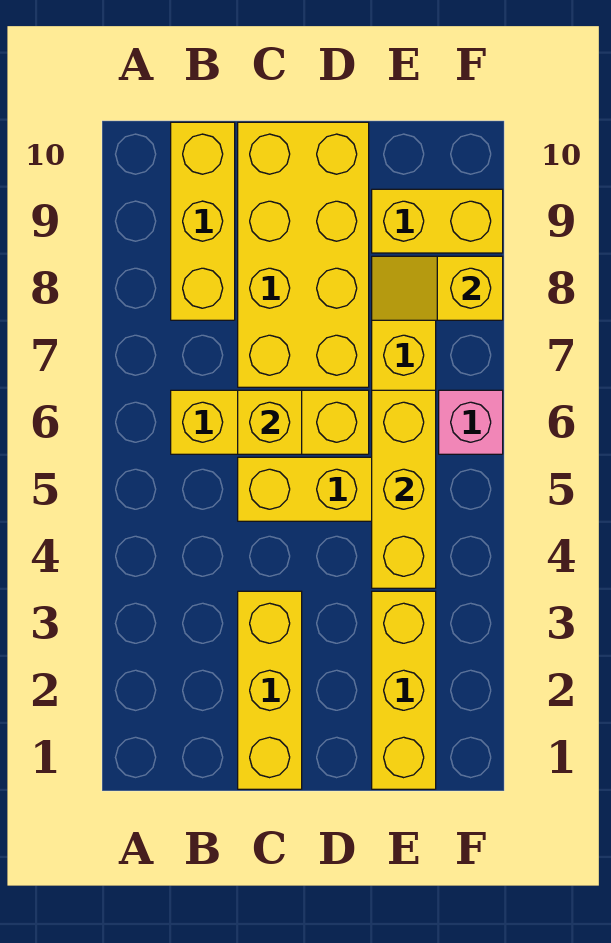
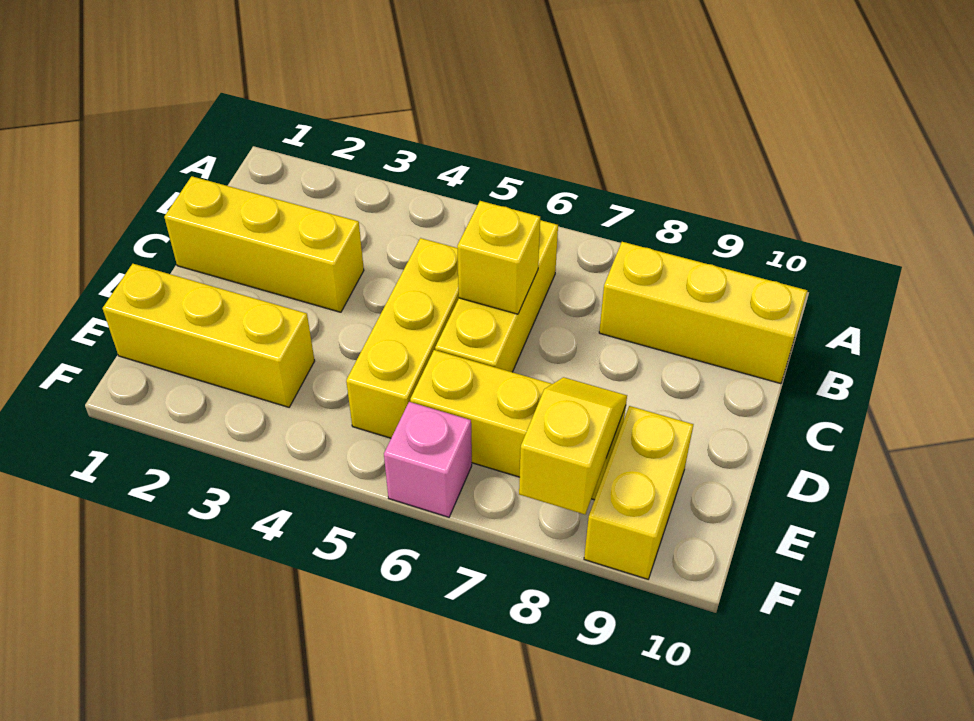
yellow brick C7:D10 level 1 -> none
yellow brick E4:E6 level 2 -> none

